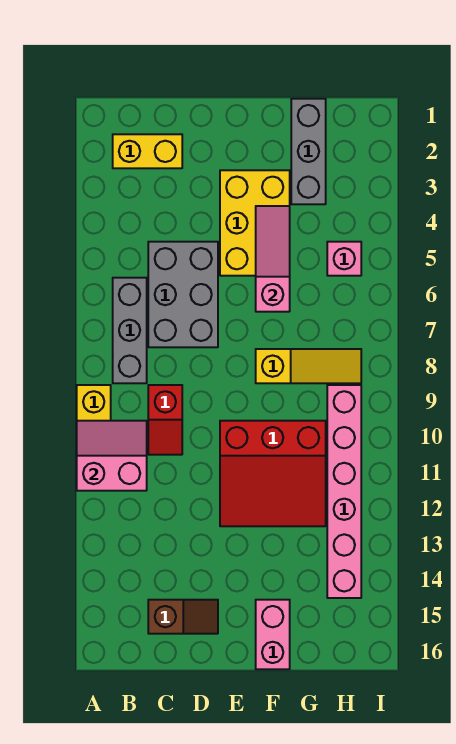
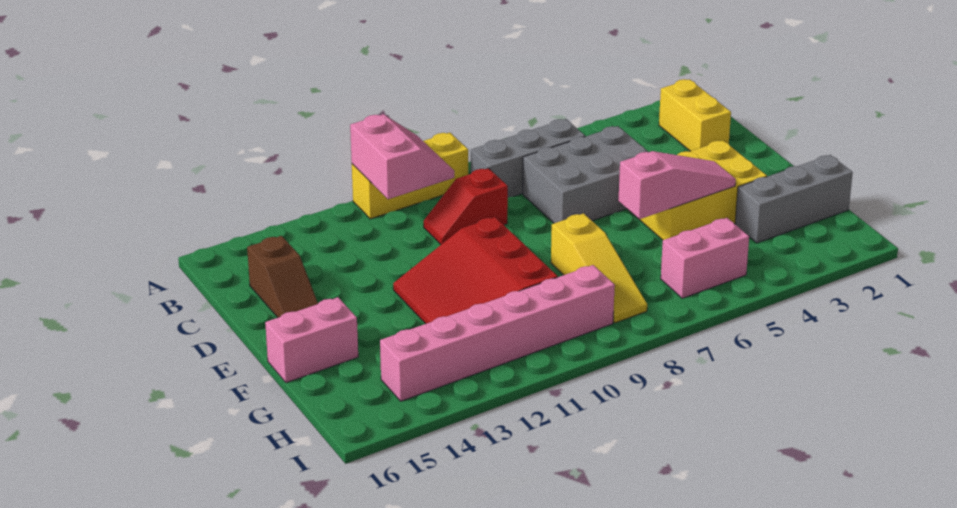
pink brick H5 level 1 -> pink brick H5:H6 level 1

